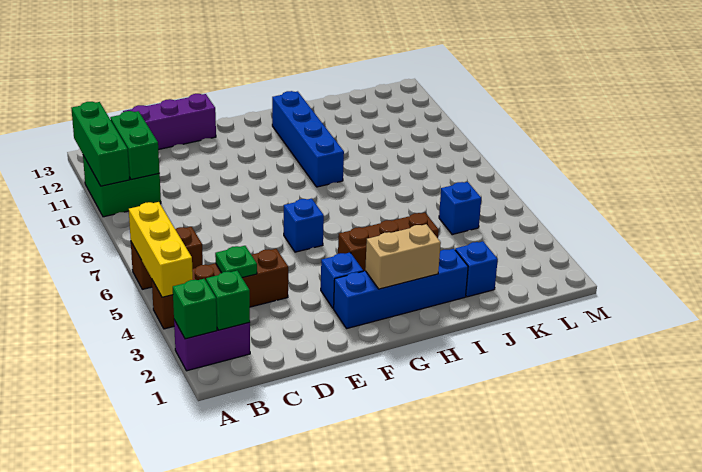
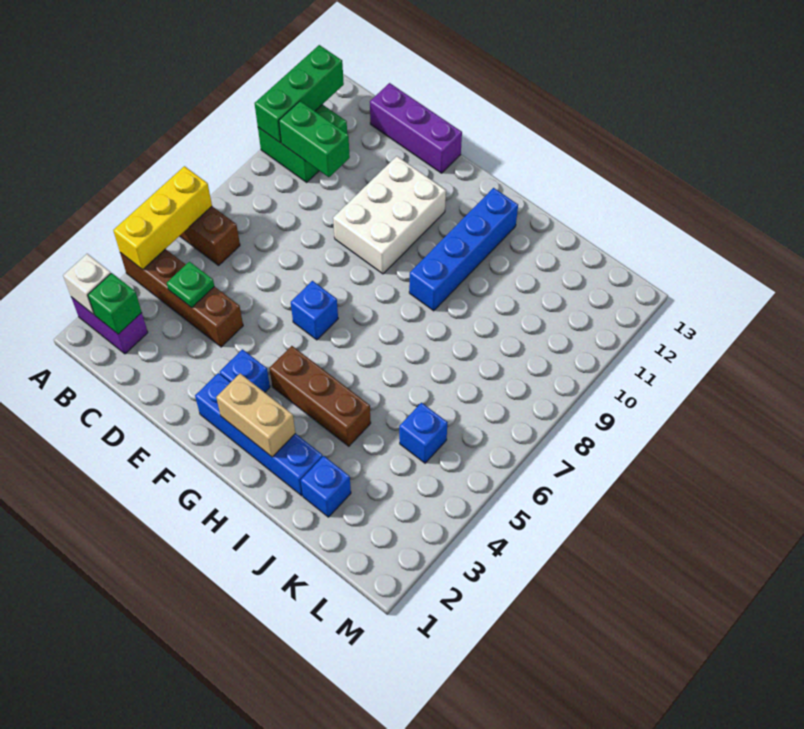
green brick A2 level 2 -> white brick A2 level 2
green brick B10:B11 level 2 -> green brick B10:C10 level 2
none -> white brick E9:F11 level 1

